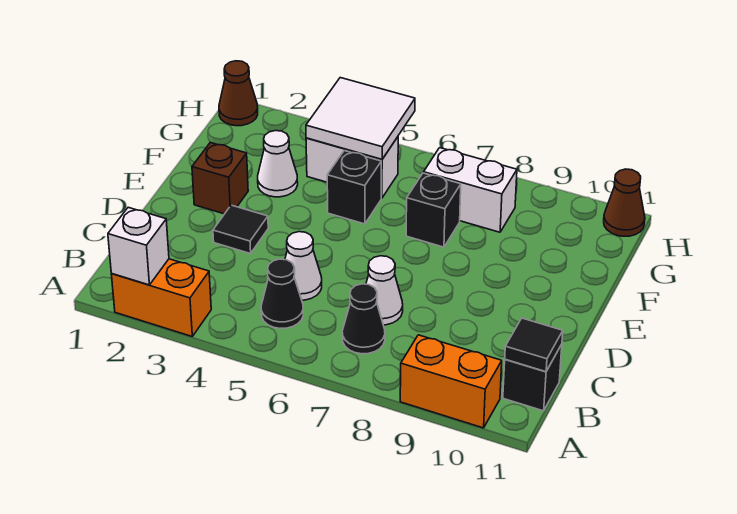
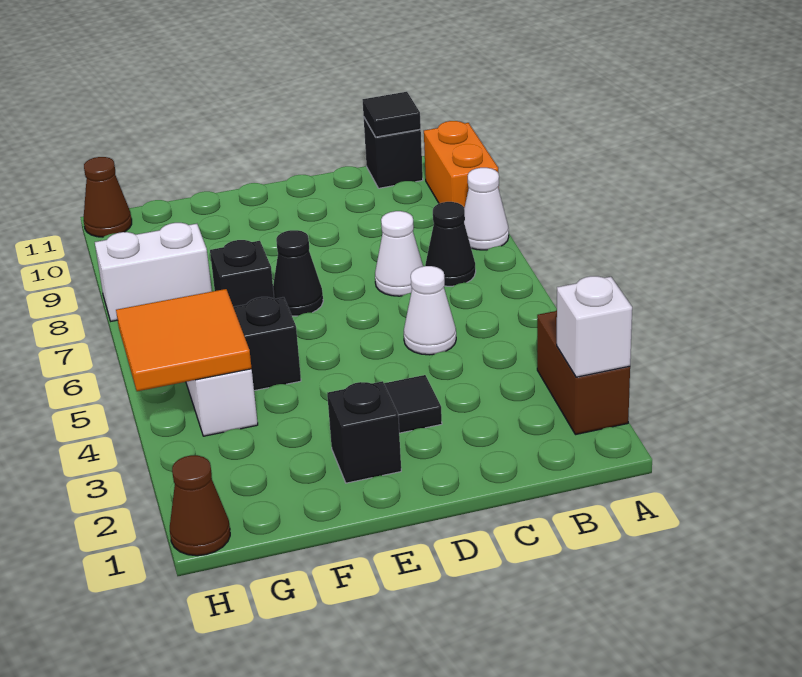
orange brick A2:A3 level 1 -> brown brick A2:A3 level 1
black cone B5 level 1 -> black cone E7 level 1
brown brick E2 level 1 -> black brick E2 level 1
white cone F3 level 1 -> white cone A8 level 1
white tile G4:H5 level 2 -> orange tile G4:H5 level 2
white brick G7:G8 level 1 -> white brick G8:H8 level 1

